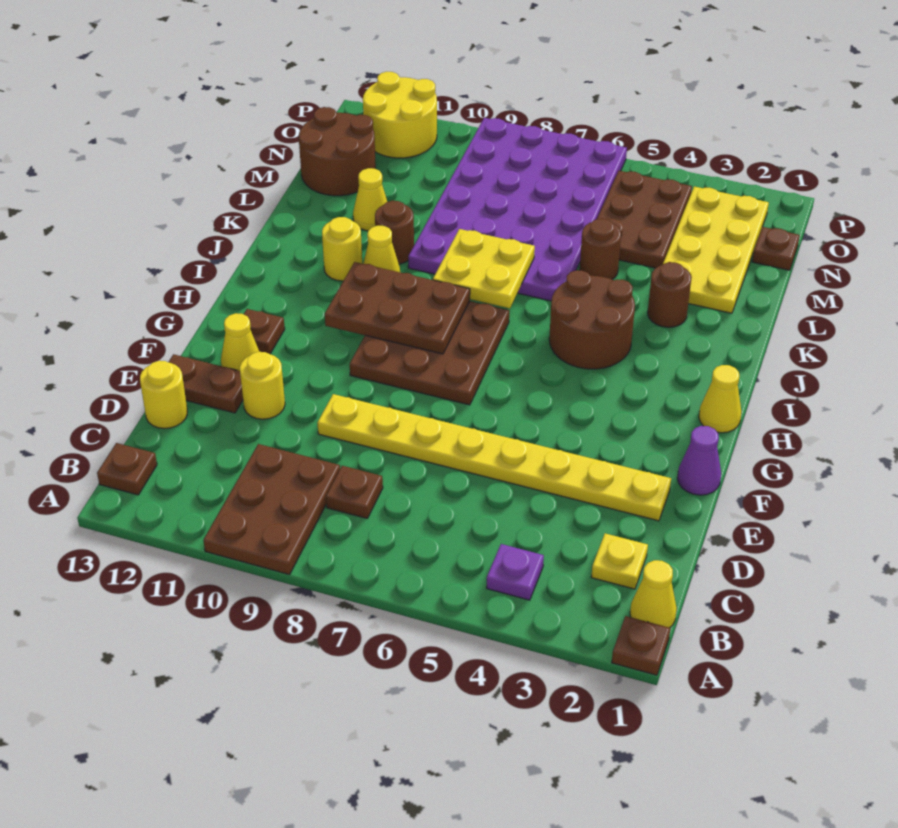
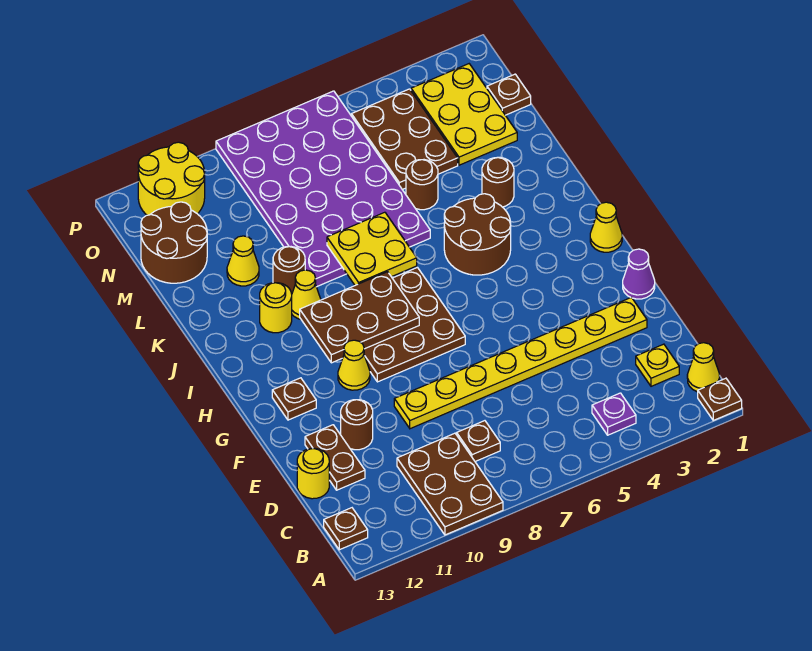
yellow round brick E11 level 1 -> brown round brick E11 level 1
brown plate E12:E13 level 1 -> brown plate D12:E12 level 1
yellow cone F12 level 1 -> yellow cone G10 level 1
yellow plate L2:O3 level 1 -> yellow plate M2:O3 level 1

